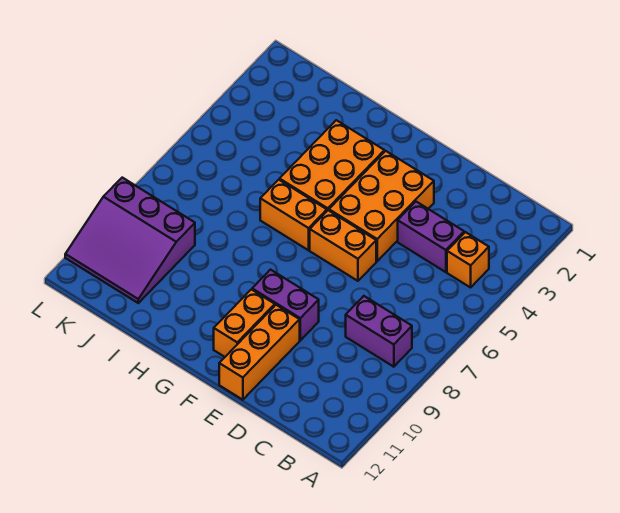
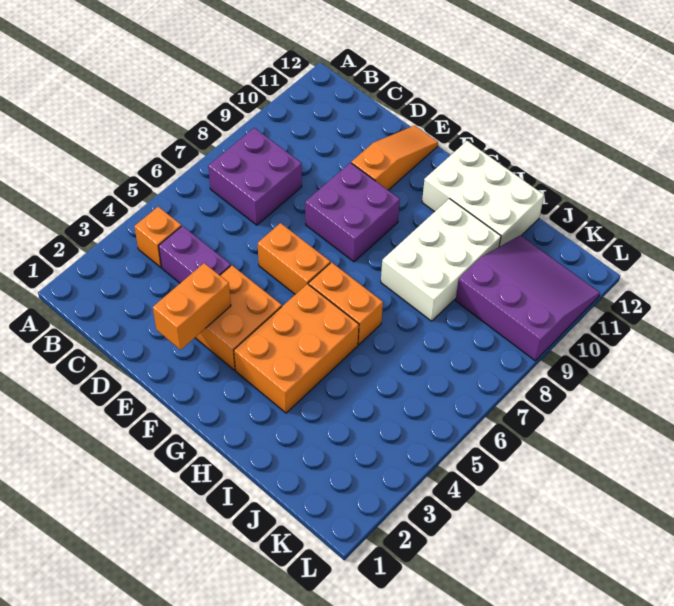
purple brick B8:C8 level 1 -> purple brick B7:C8 level 1
orange brick E3:F5 level 1 -> orange brick E3:F4 level 1
purple brick E9:F9 level 1 -> purple brick E8:F9 level 1
orange brick E10:E12 level 1 -> orange slope E10:E12 level 1 top 10
orange brick F10:F11 level 1 -> orange brick E2:E3 level 2
none -> white brick G11:I12 level 1
none -> white brick H8:I10 level 1

